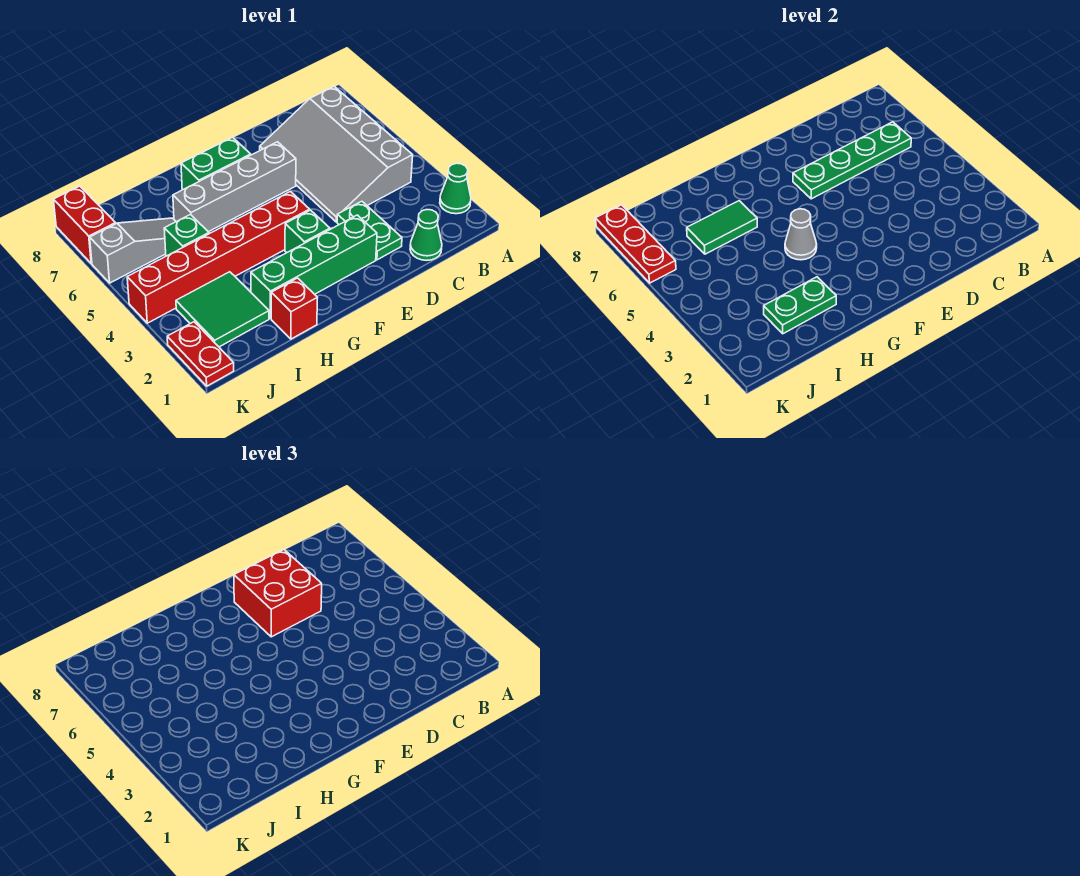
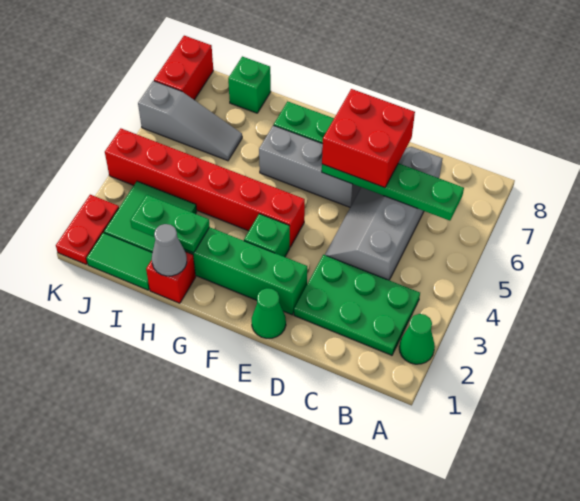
grey slope B4:D7 level 1 top B -> grey slope C4:D7 level 1 top C
green cone C1 level 1 -> green cone E1 level 1
green plate D2:D3 level 1 -> green plate B2:D3 level 1
grey brick E6:H6 level 1 -> grey brick E6:G6 level 1
grey cone G4 level 2 -> grey cone H1 level 2
green tile H6:I6 level 2 -> green tile I1:J1 level 1
green brick I5 level 1 -> green brick I8 level 1
red plate K6:K8 level 2 -> none

